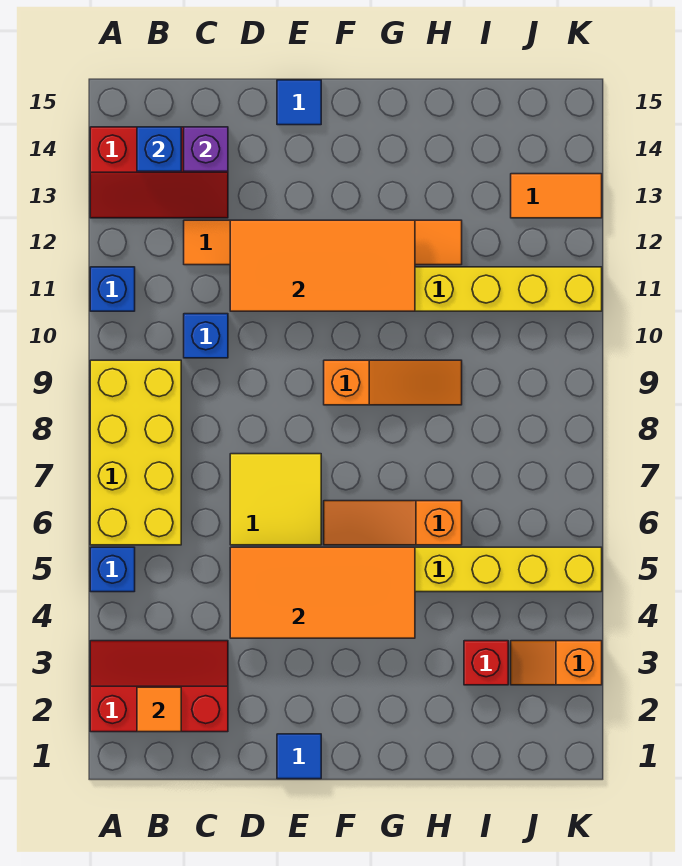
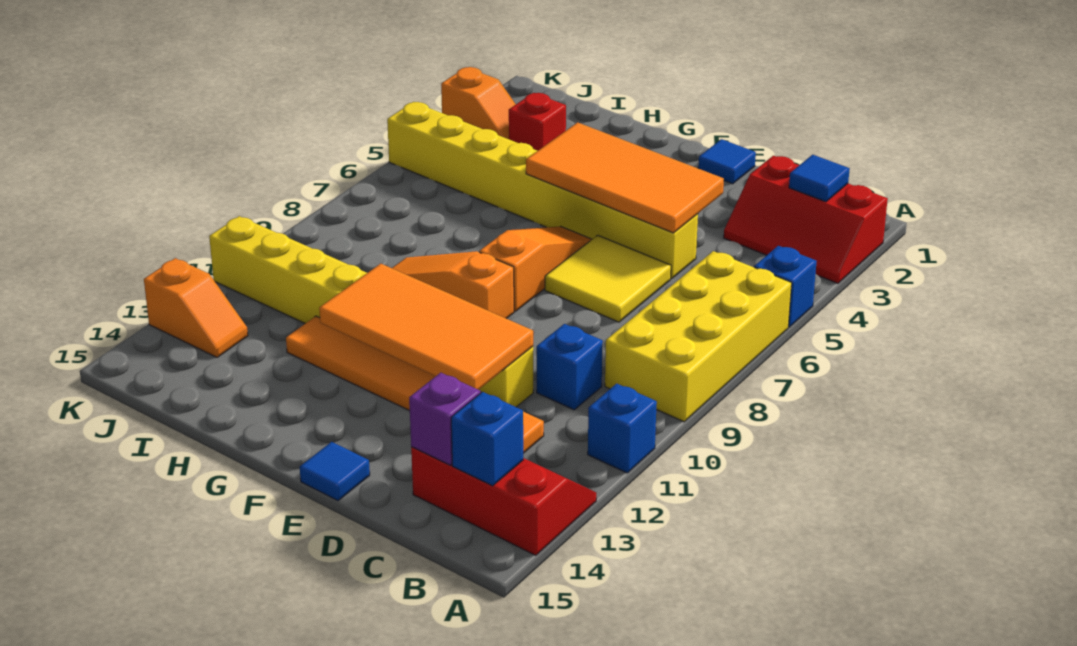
orange tile B2 level 2 -> blue tile B2 level 2
orange slope F6:H6 level 1 top H -> orange slope F6:F8 level 1 top 8
orange tile J13:K13 level 1 -> orange slope J13:K13 level 1 top K

